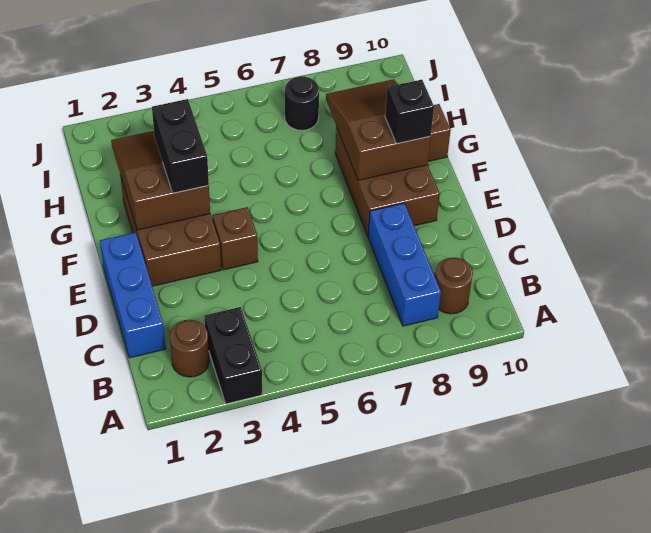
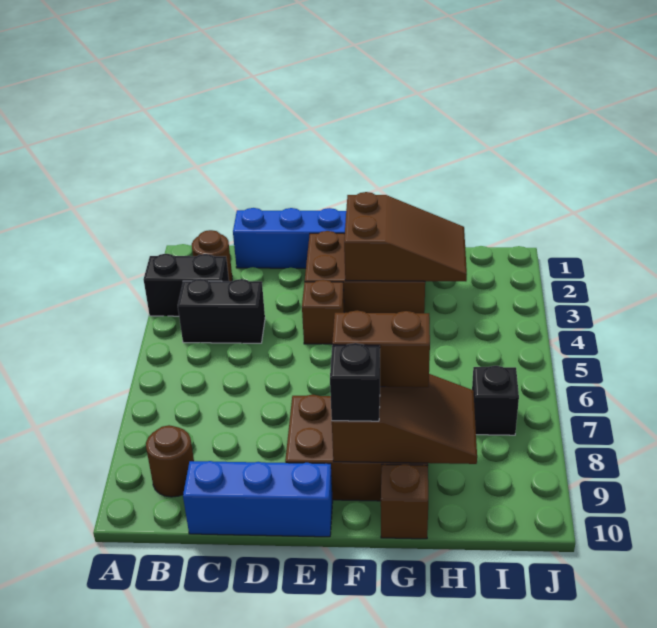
blue brick B8:D8 level 1 -> blue brick C10:E10 level 1
black brick F3:G3 level 3 -> black brick B4:C4 level 1
none -> brown brick F8:G8 level 3
black round brick I7 level 1 -> black brick I7 level 1

